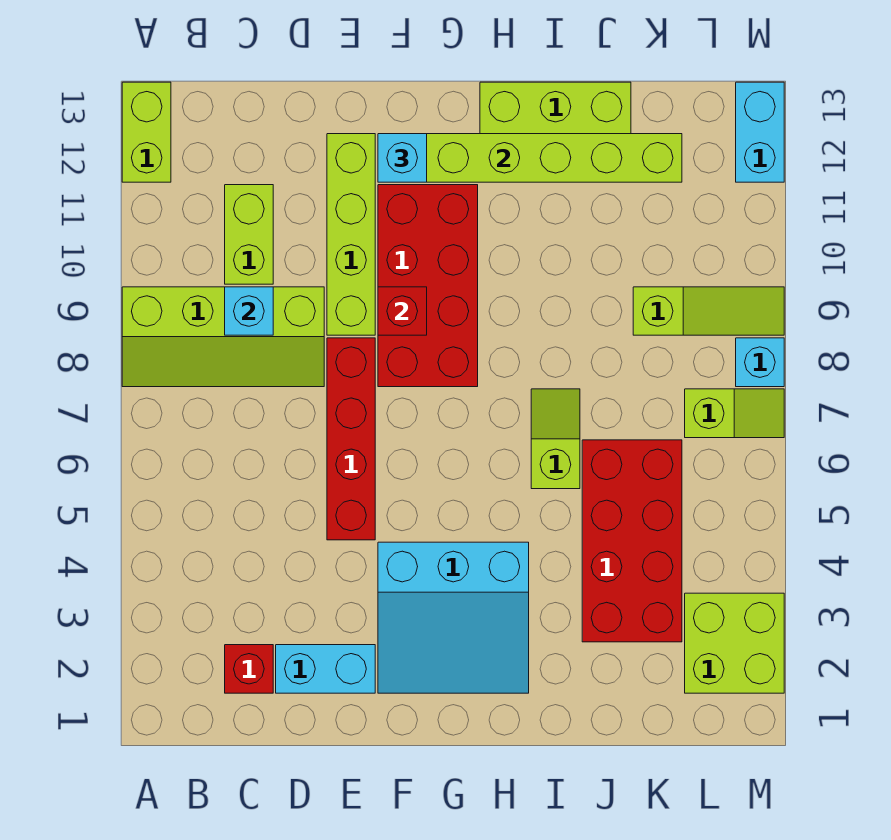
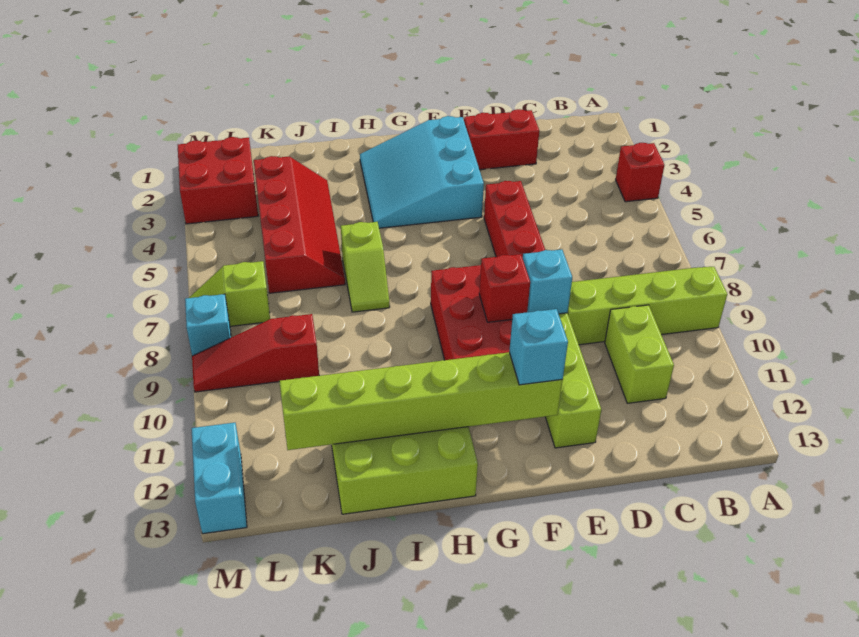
lime brick A12:A13 level 1 -> none
red brick C2 level 1 -> red brick A4 level 1
cyan brick C9 level 2 -> cyan brick E9 level 2
cyan brick D2:E2 level 1 -> red brick D2:E2 level 1
cyan slope F2:H4 level 1 top 4 -> cyan slope F2:H4 level 1 top F
red brick J3:K6 level 1 -> red slope J3:K6 level 1 top K
lime slope K9:M9 level 1 top K -> red slope K9:M9 level 1 top K
lime brick L2:M3 level 1 -> red brick L2:M3 level 1

